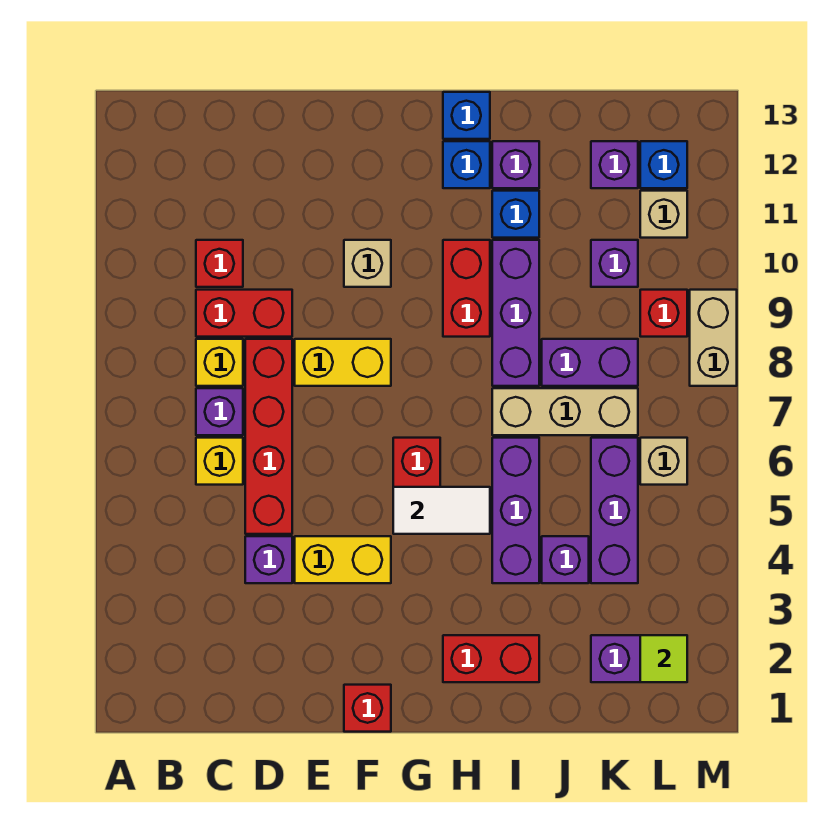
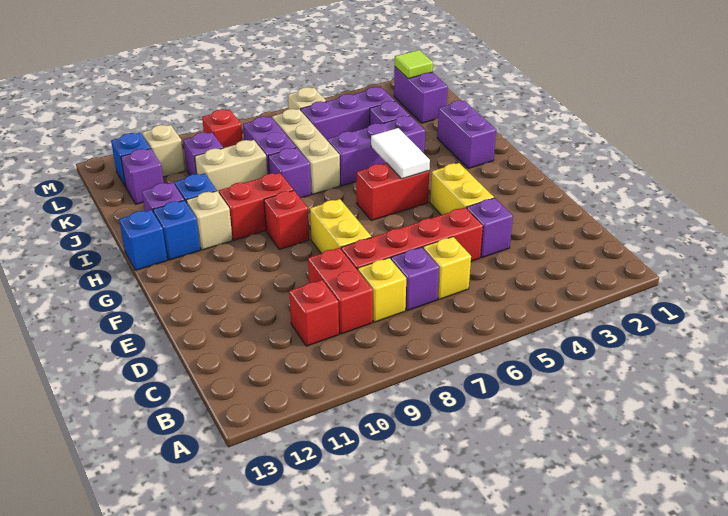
red brick F1 level 1 -> red brick G9 level 1
tan brick F10 level 1 -> tan brick H11 level 1
red brick H2:I2 level 1 -> purple brick H2:I2 level 1
purple brick I8:I10 level 1 -> purple brick I8 level 1
tan brick M8:M9 level 1 -> tan brick J9:J10 level 1

